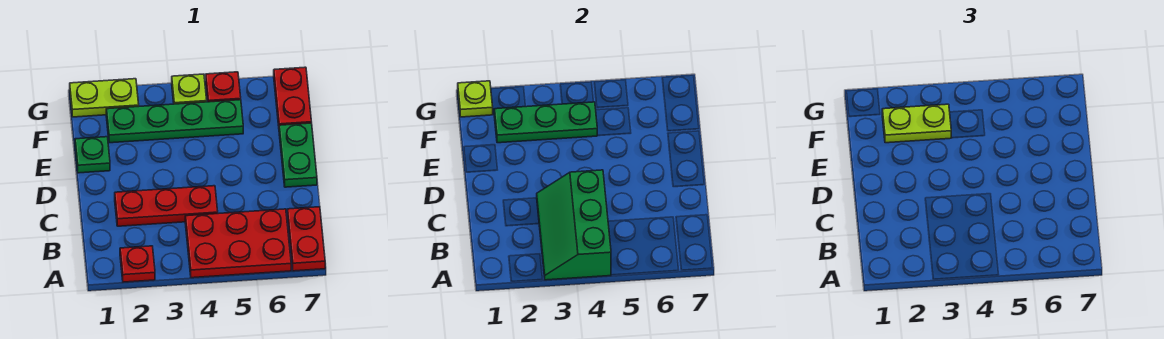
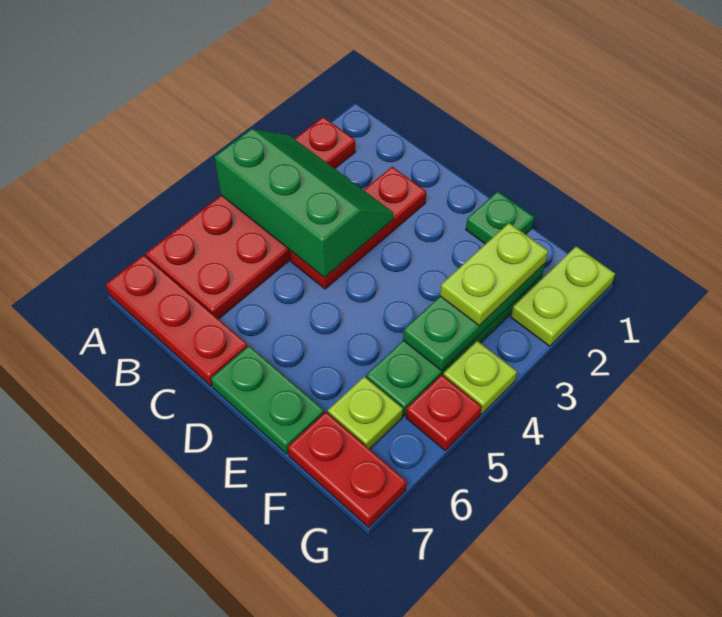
red plate A7:B7 level 1 -> red plate A7:C7 level 1
lime plate G1 level 2 -> lime plate F6 level 1

